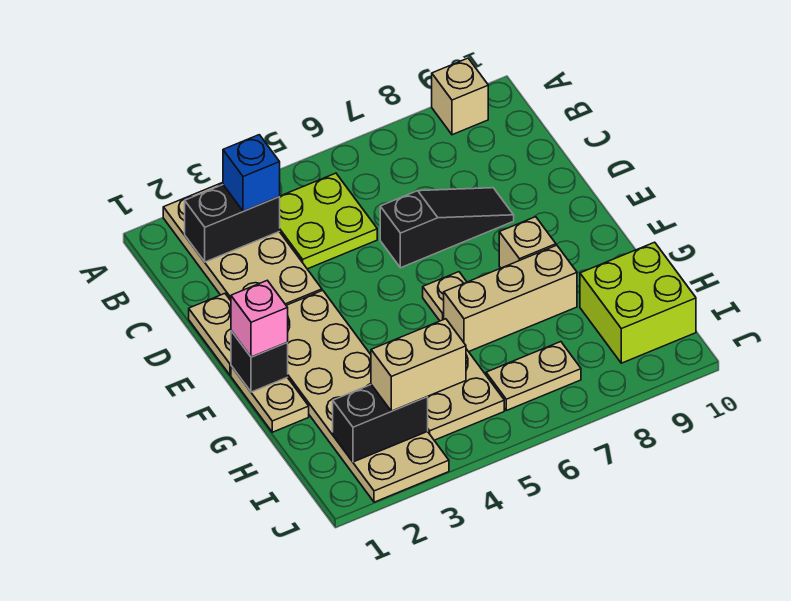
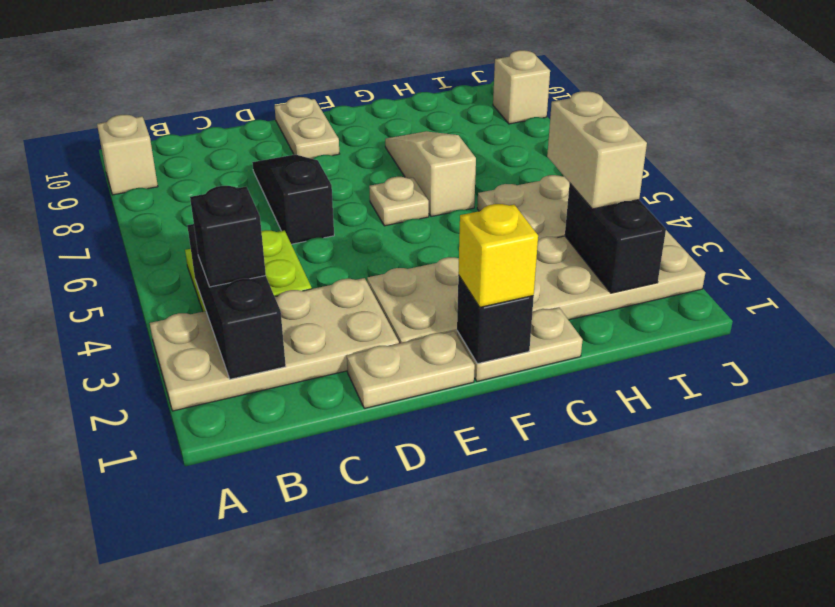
black brick B2:B3 level 2 -> black brick B2:B4 level 2
blue brick B3 level 3 -> black brick B3 level 3
pink brick F1 level 3 -> yellow brick F1 level 3
tan brick F8 level 1 -> tan brick J9 level 1
tan brick G6:G8 level 1 -> tan slope G6:G8 level 1 top 6
lime brick H9:I10 level 1 -> none
tan plate I6:I7 level 1 -> tan plate E9:E10 level 1

